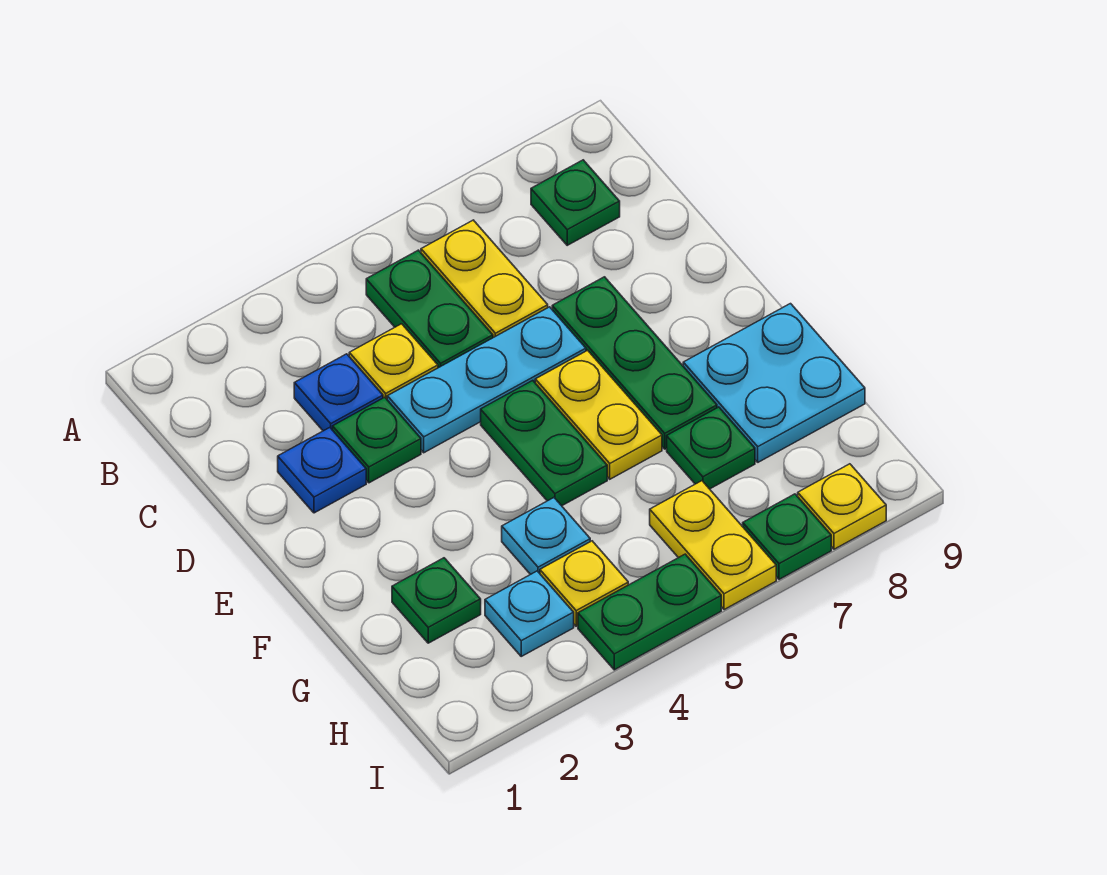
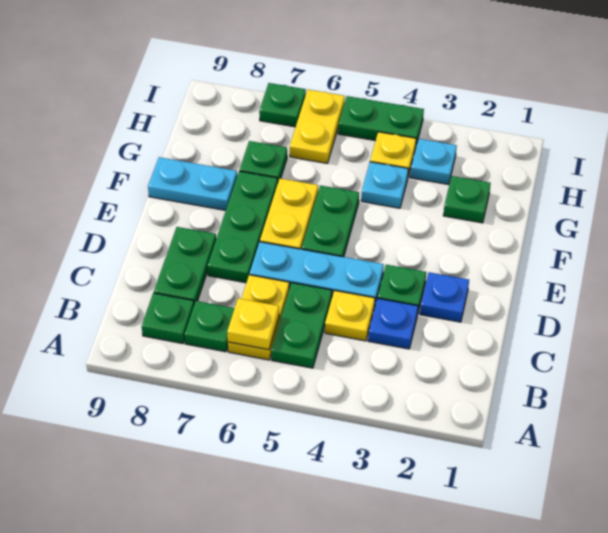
none -> green plate B7 level 1
none -> green plate C8:D8 level 1
cyan plate F8:G9 level 1 -> cyan plate F8:F9 level 1
yellow plate I8 level 1 -> yellow plate B6 level 2

